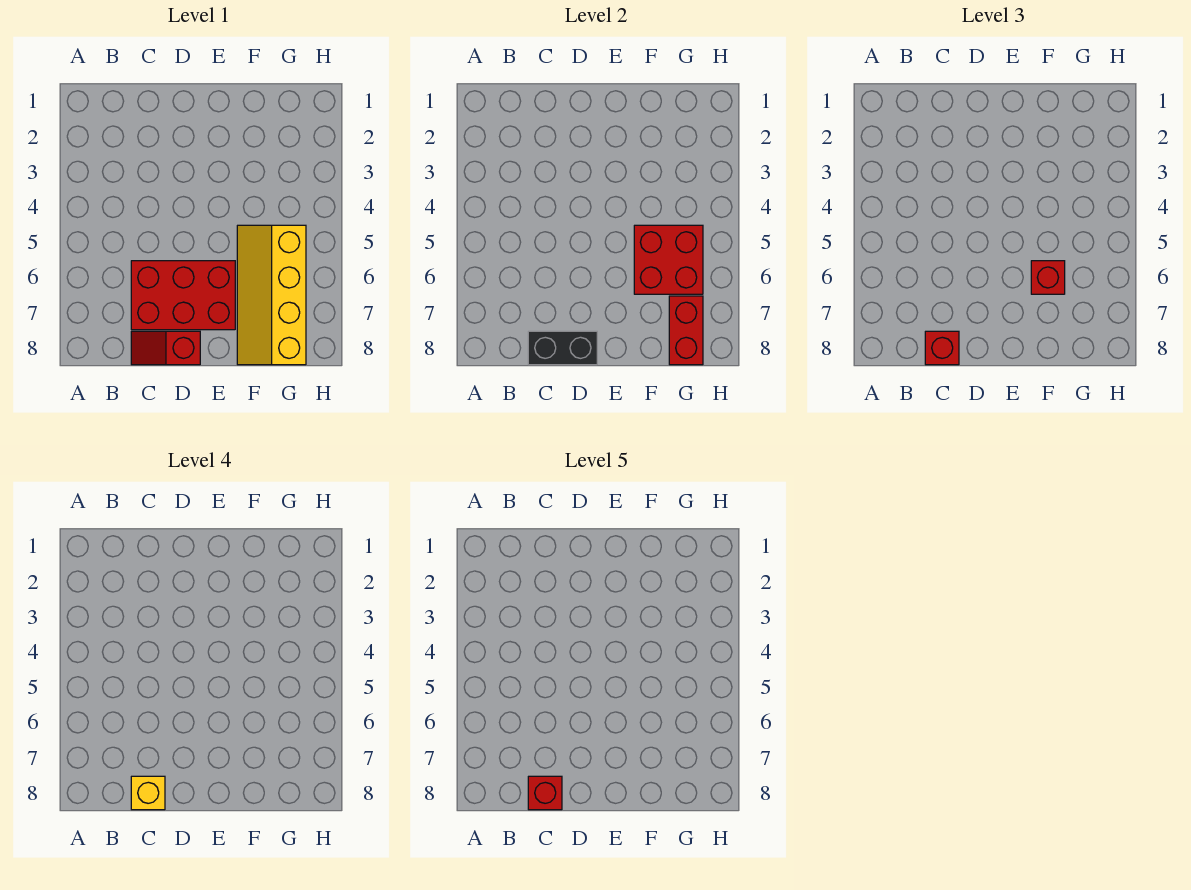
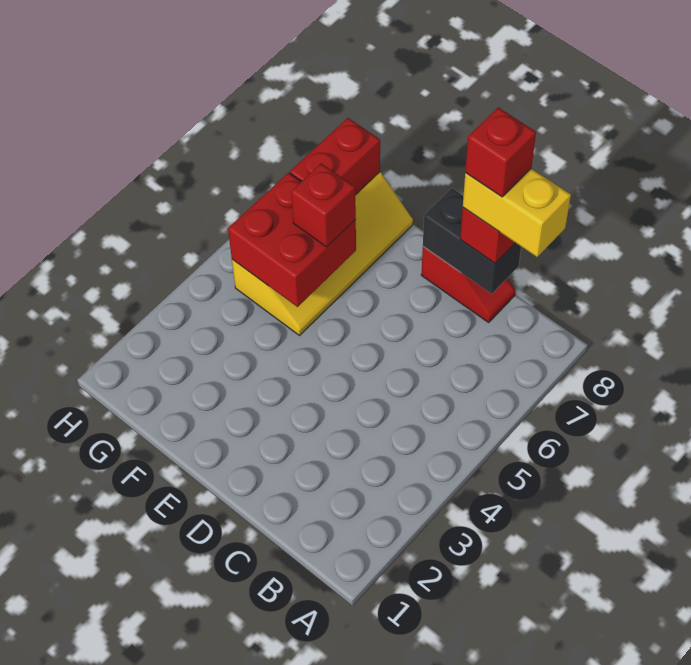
red brick C6:E7 level 1 -> none
yellow brick C8 level 4 -> yellow brick B8:C8 level 4

